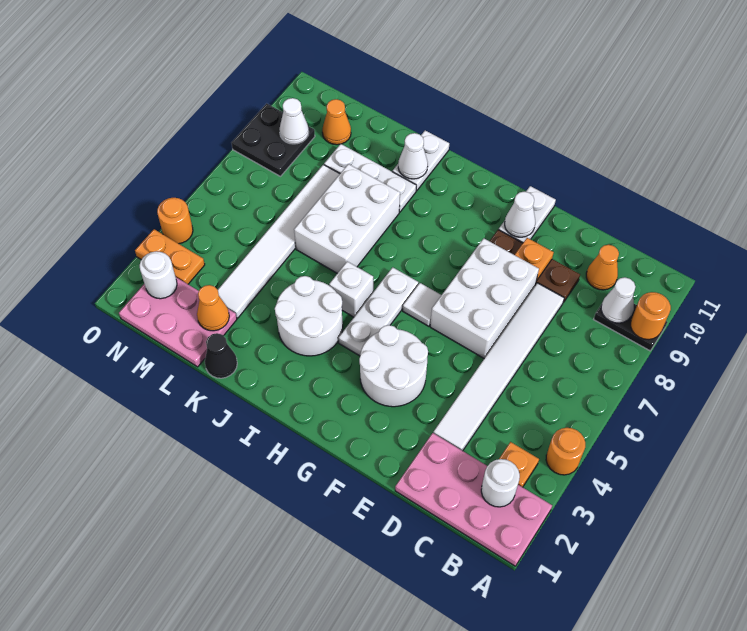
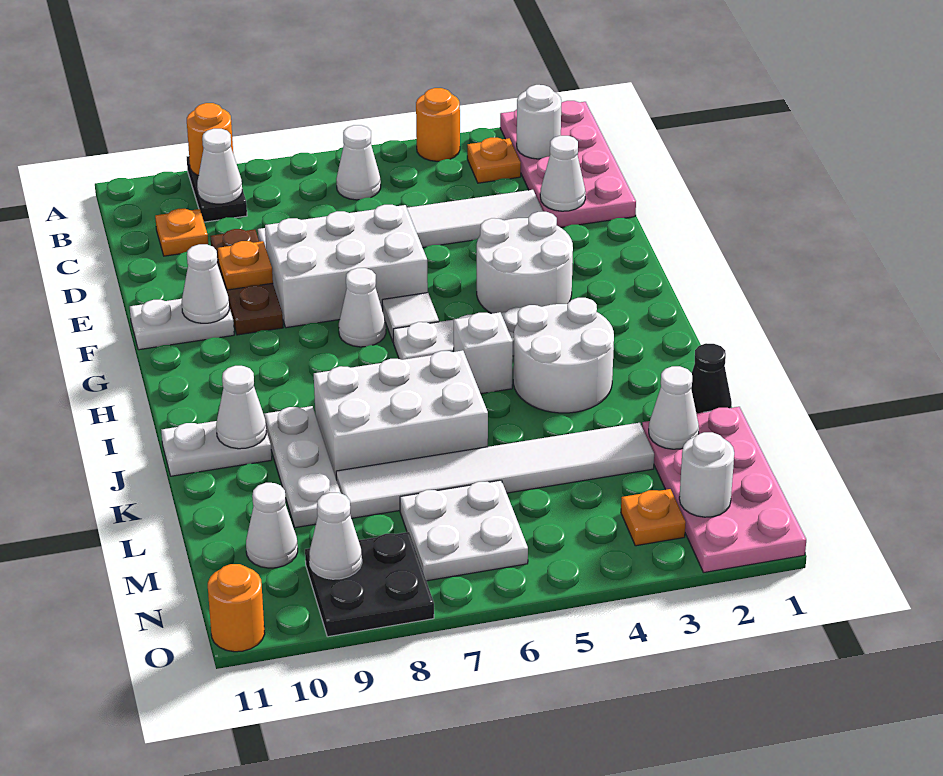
none -> white cone B6 level 1
orange cone C10 level 1 -> orange plate C10 level 1
none -> white cone D2 level 2
none -> white cone G7 level 1
pink plate L1:N2 level 1 -> pink plate L1:O2 level 1
orange cone L2 level 2 -> white cone L2 level 2
none -> white plate M6:N7 level 1
orange cone M10 level 1 -> white cone M10 level 1
orange plate N3:O3 level 1 -> orange plate N3 level 1
orange round brick O4 level 1 -> orange round brick O11 level 1

